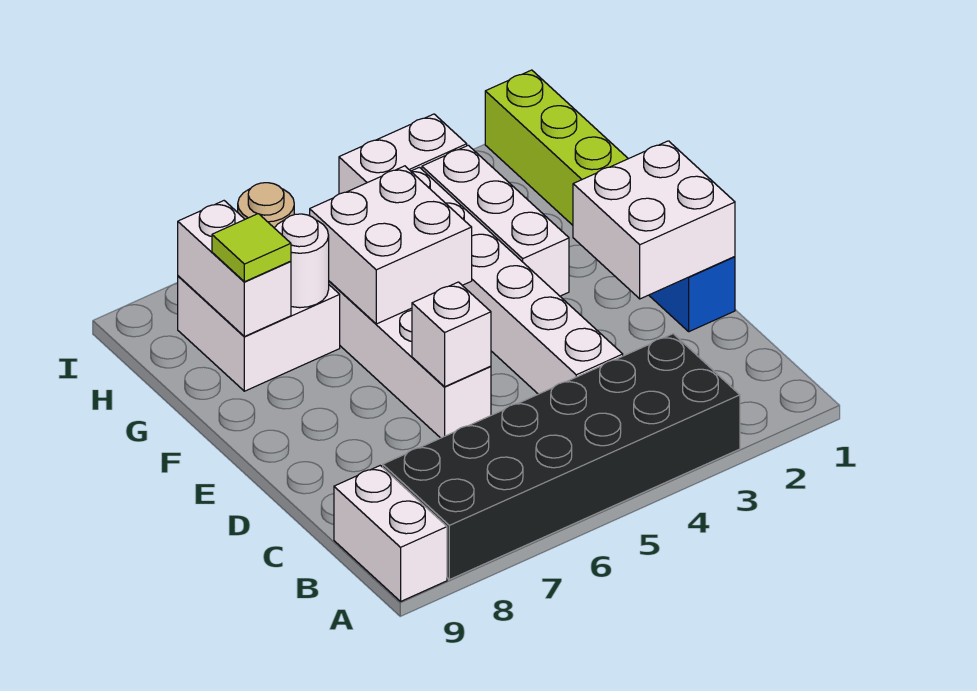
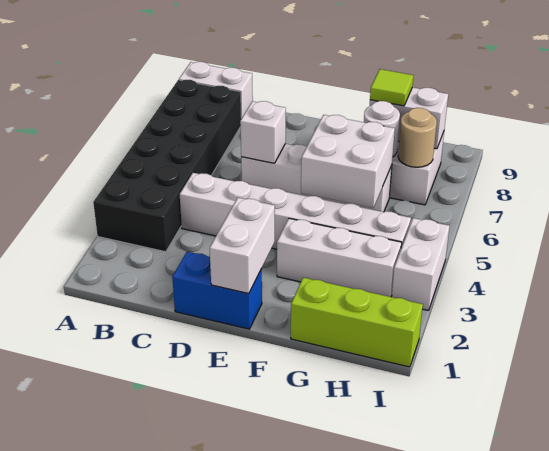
white brick D1:E2 level 2 -> white brick E1:E2 level 2

